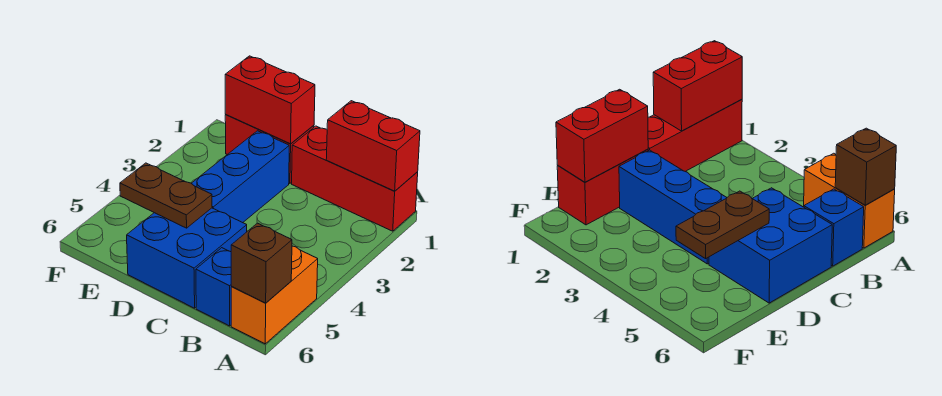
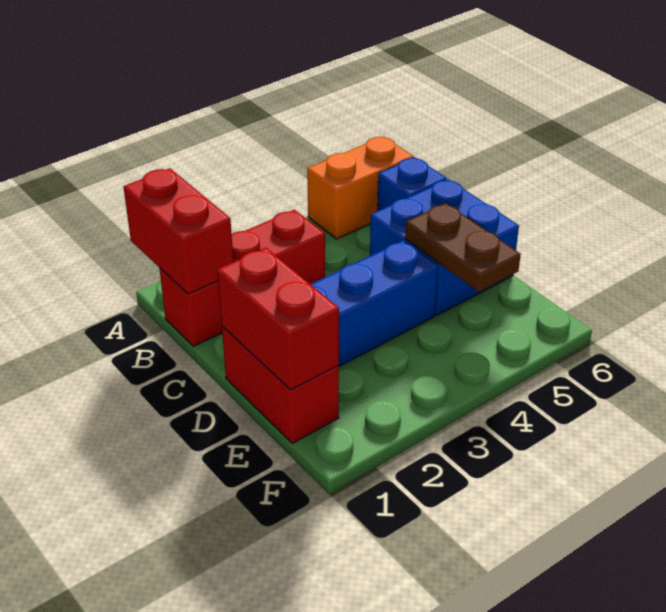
red brick A1:C1 level 1 -> red brick B1:B3 level 1
brown brick A6 level 2 -> none

